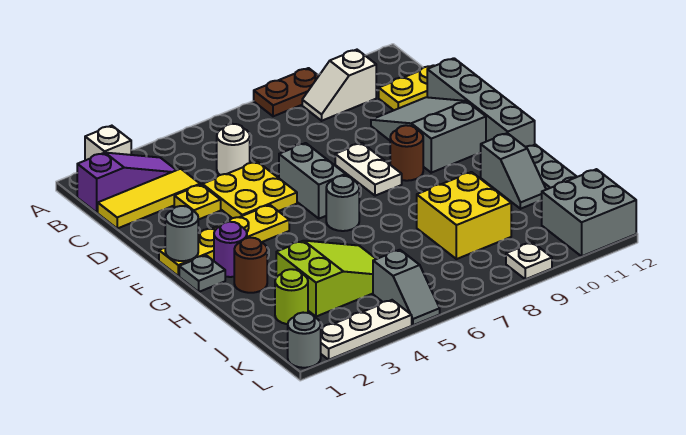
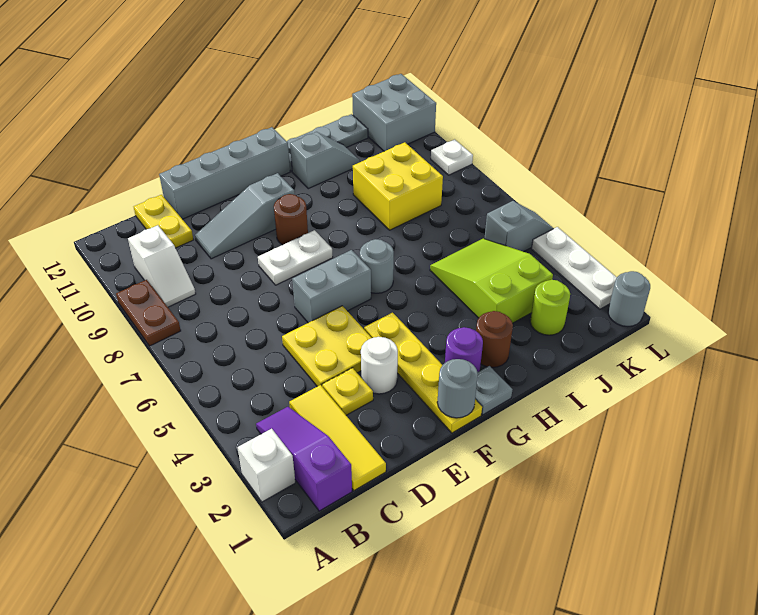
white round brick C5 level 1 -> white round brick E3 level 1
grey slope D10:F11 level 1 top F -> grey slope D10:F10 level 1 top F

